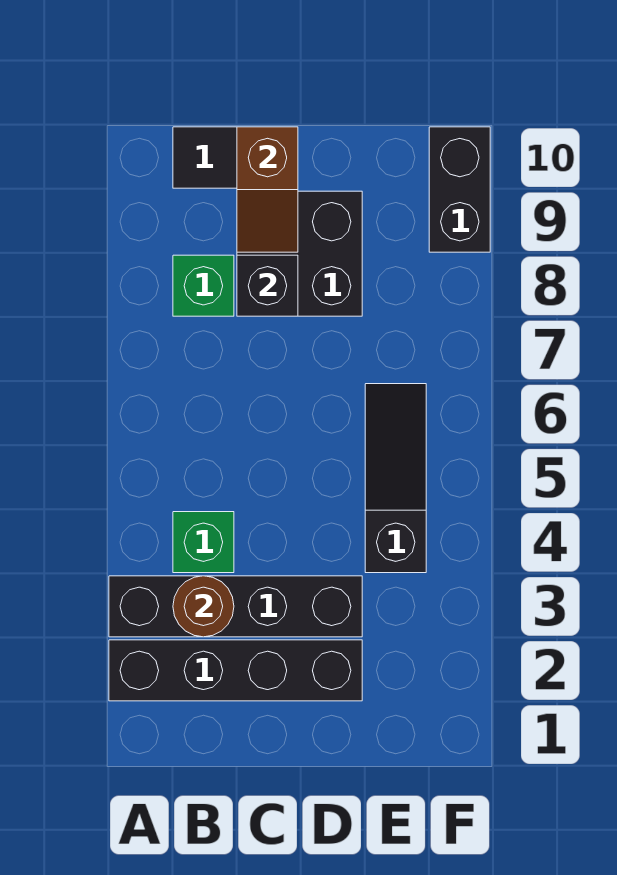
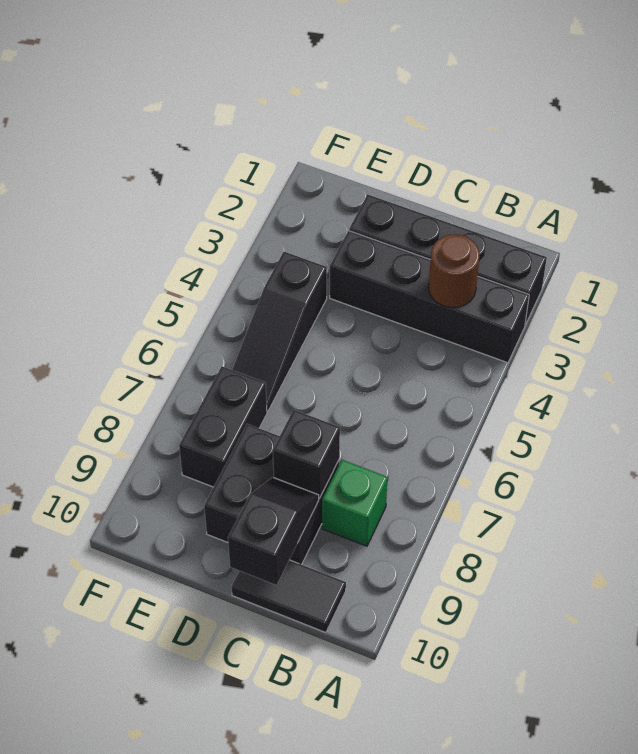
green brick B4 level 1 -> none
brown slope C9:C10 level 2 top 10 -> black slope C9:C10 level 2 top 10
black brick F9:F10 level 1 -> black brick E7:E8 level 1

